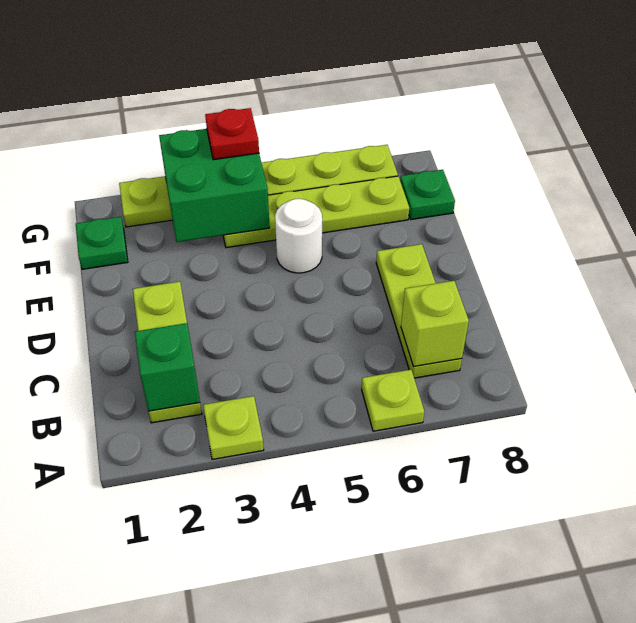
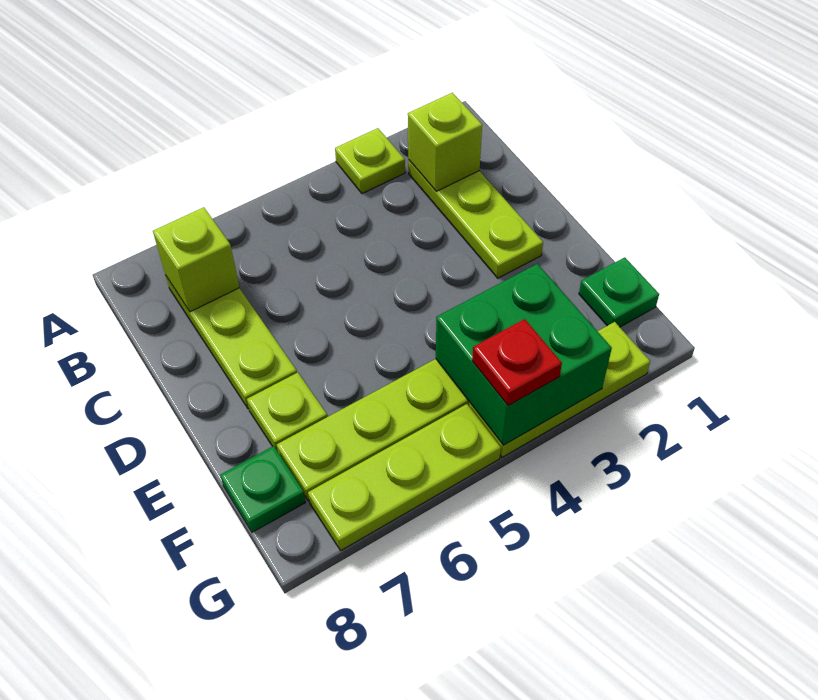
lime plate A6 level 1 -> lime plate E7 level 1
green brick B2 level 2 -> lime brick B2 level 2
white round brick E5 level 1 -> none

